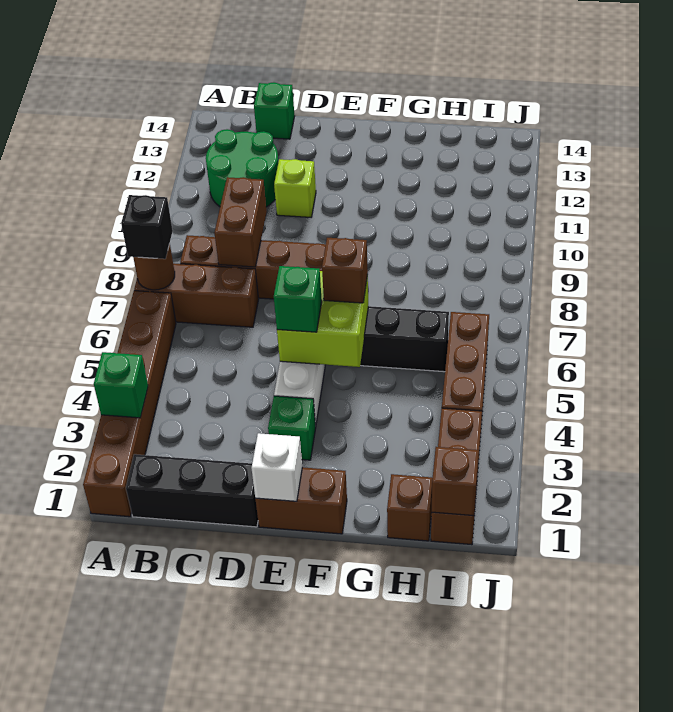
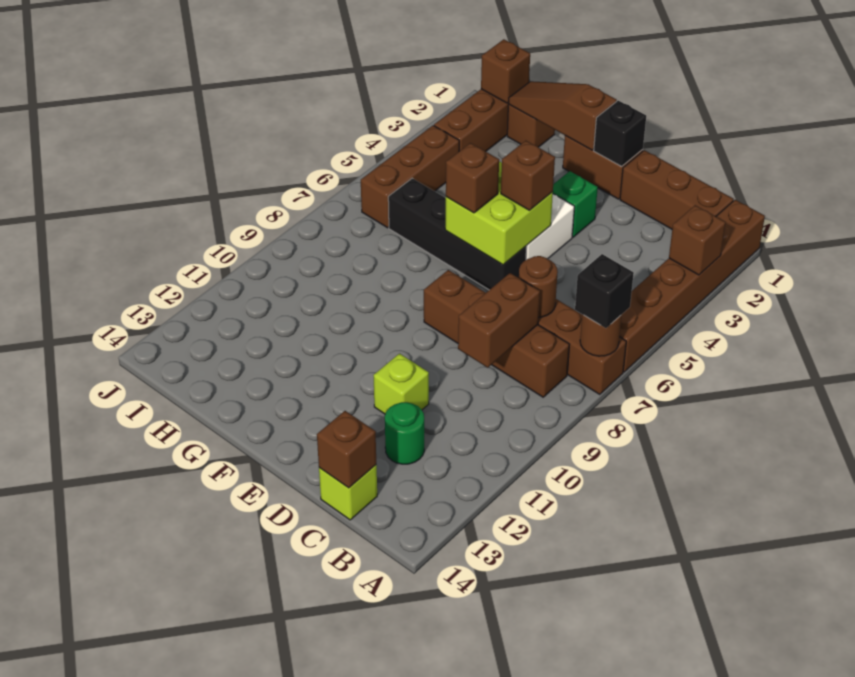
green brick A3 level 2 -> brown brick A3 level 2
black brick B1:D1 level 1 -> brown brick B1:D1 level 1
green round brick B11:C12 level 1 -> green round brick C12 level 1
none -> brown round brick C7 level 2
green brick C14 level 1 -> lime brick C14 level 1
none -> brown brick C14 level 2
white brick E1 level 2 -> black brick E1 level 2
green brick E5 level 3 -> brown brick E5 level 3
none -> brown slope F1:H1 level 2 top F

